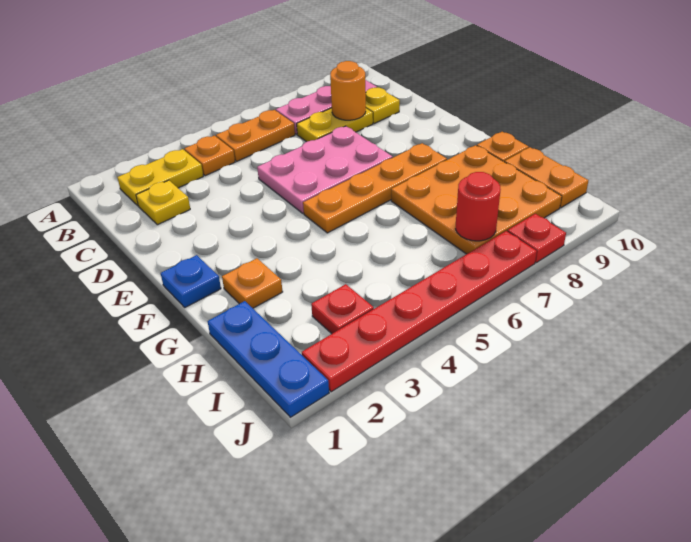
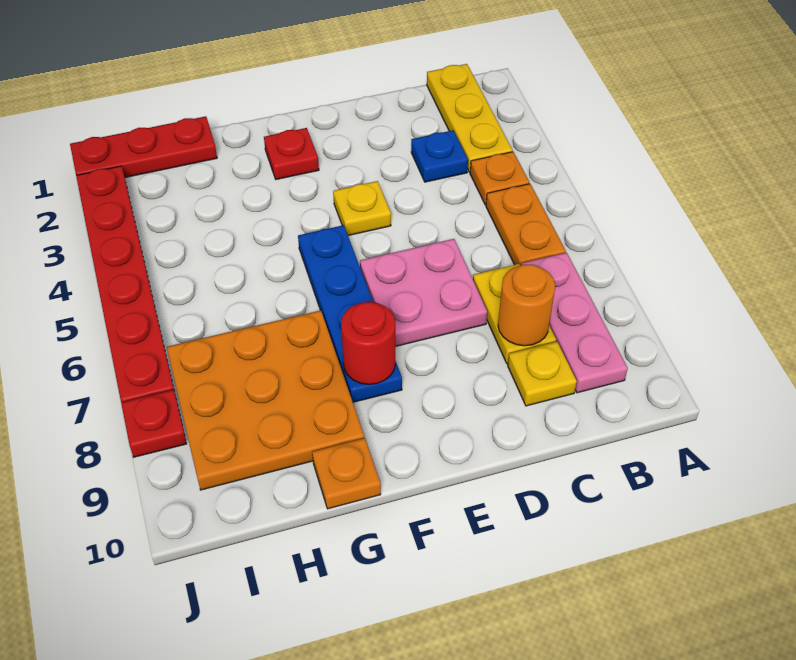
yellow plate B2:B3 level 1 -> yellow plate B1:B3 level 1
yellow plate C2 level 1 -> yellow plate E4 level 1
pink plate D5:E7 level 1 -> pink plate D6:E7 level 1
blue plate F1 level 1 -> blue plate C3 level 1
orange plate F5:F8 level 1 -> blue plate F5:F8 level 1
orange plate G2 level 1 -> none
blue plate H1:J1 level 1 -> red plate H1:J1 level 1
orange plate H10:I10 level 1 -> none
red plate I3 level 1 -> red plate F2 level 1
red round brick I7 level 2 -> red round brick F8 level 2

